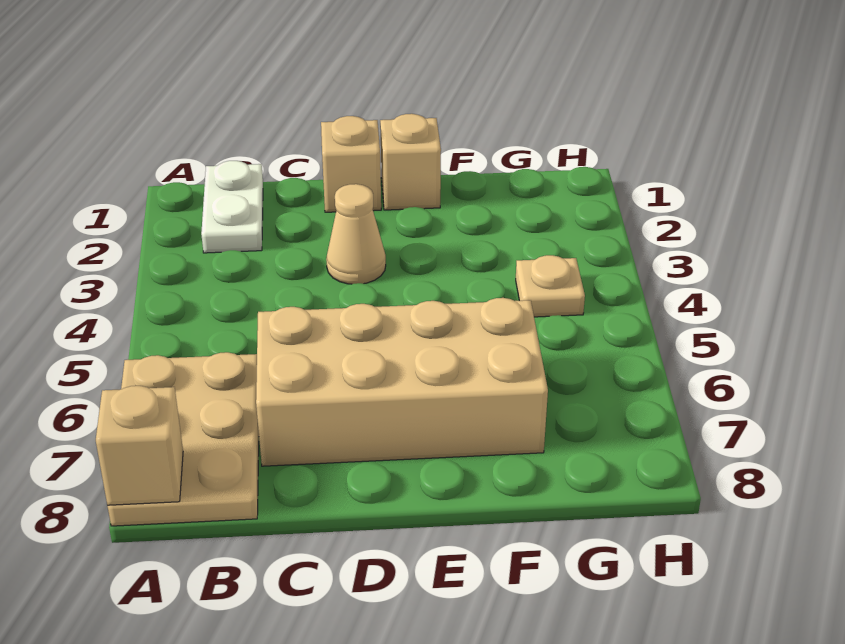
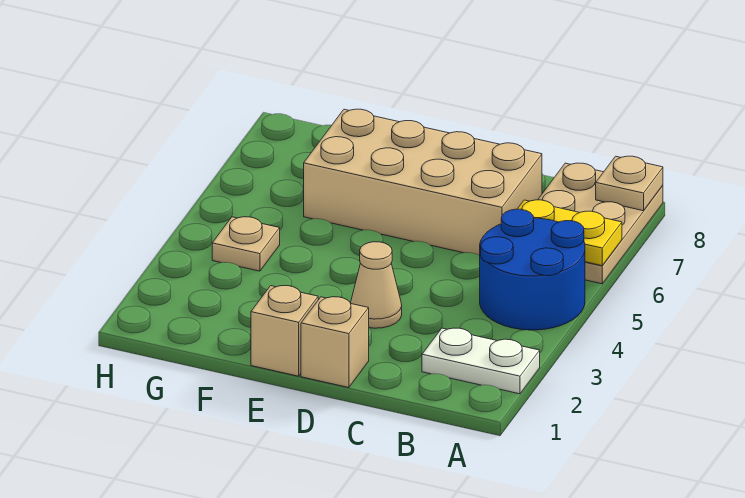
none -> blue round brick A4:B5 level 1
none -> yellow plate A6:B6 level 2
tan brick A8 level 2 -> tan plate A8 level 2
white plate B1:B2 level 1 -> white plate A2:B2 level 1

